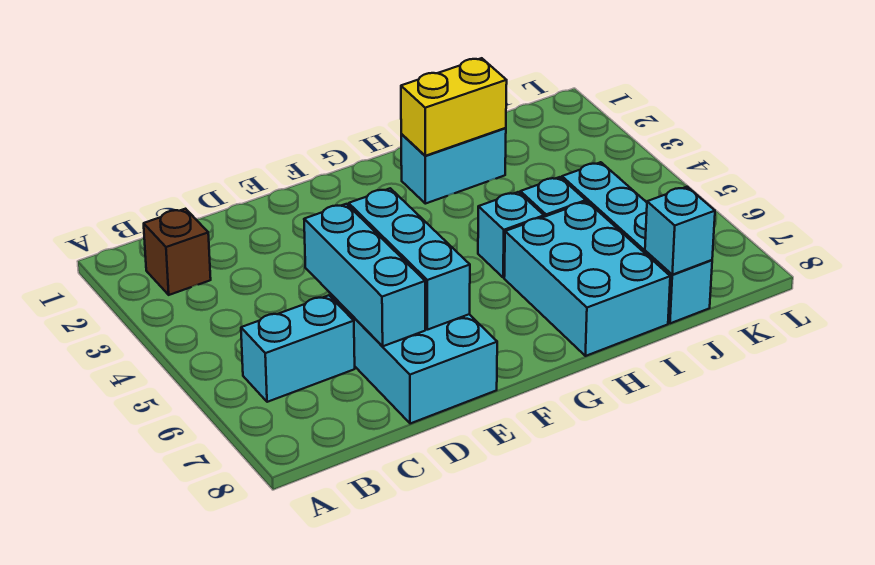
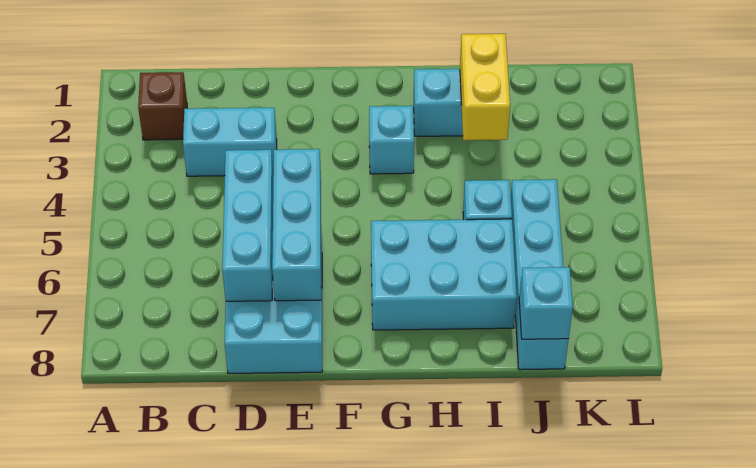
cyan brick B6:C6 level 1 -> cyan brick C3:D3 level 1
yellow brick H2:I2 level 2 -> yellow brick I2:I3 level 2
cyan brick H5 level 1 -> cyan brick G3 level 1
cyan brick H6:I8 level 1 -> cyan brick G6:I7 level 1

